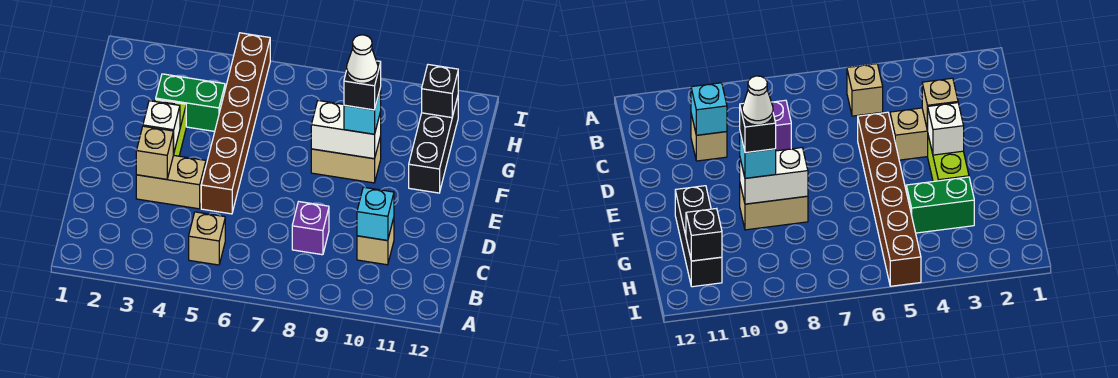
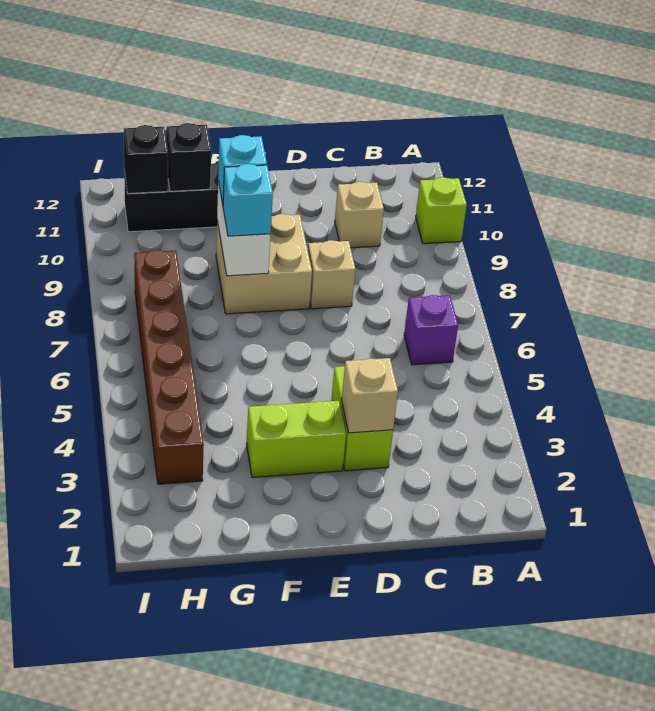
none -> lime brick A10 level 1
tan brick B5 level 1 -> tan brick D8 level 1
purple brick C8 level 1 -> purple brick B6 level 1
cyan brick C10 level 2 -> cyan brick F8 level 3
tan brick D3:D4 level 1 -> lime brick D3:D4 level 1
brown brick D5:I5 level 1 -> brown brick H3:H8 level 1
white brick E3 level 2 -> none
tan brick F8:F9 level 1 -> tan brick E8:F9 level 1
black brick F9 level 4 -> black brick G11 level 2
white cone F9 level 5 -> none
green brick G3:G4 level 1 -> none

